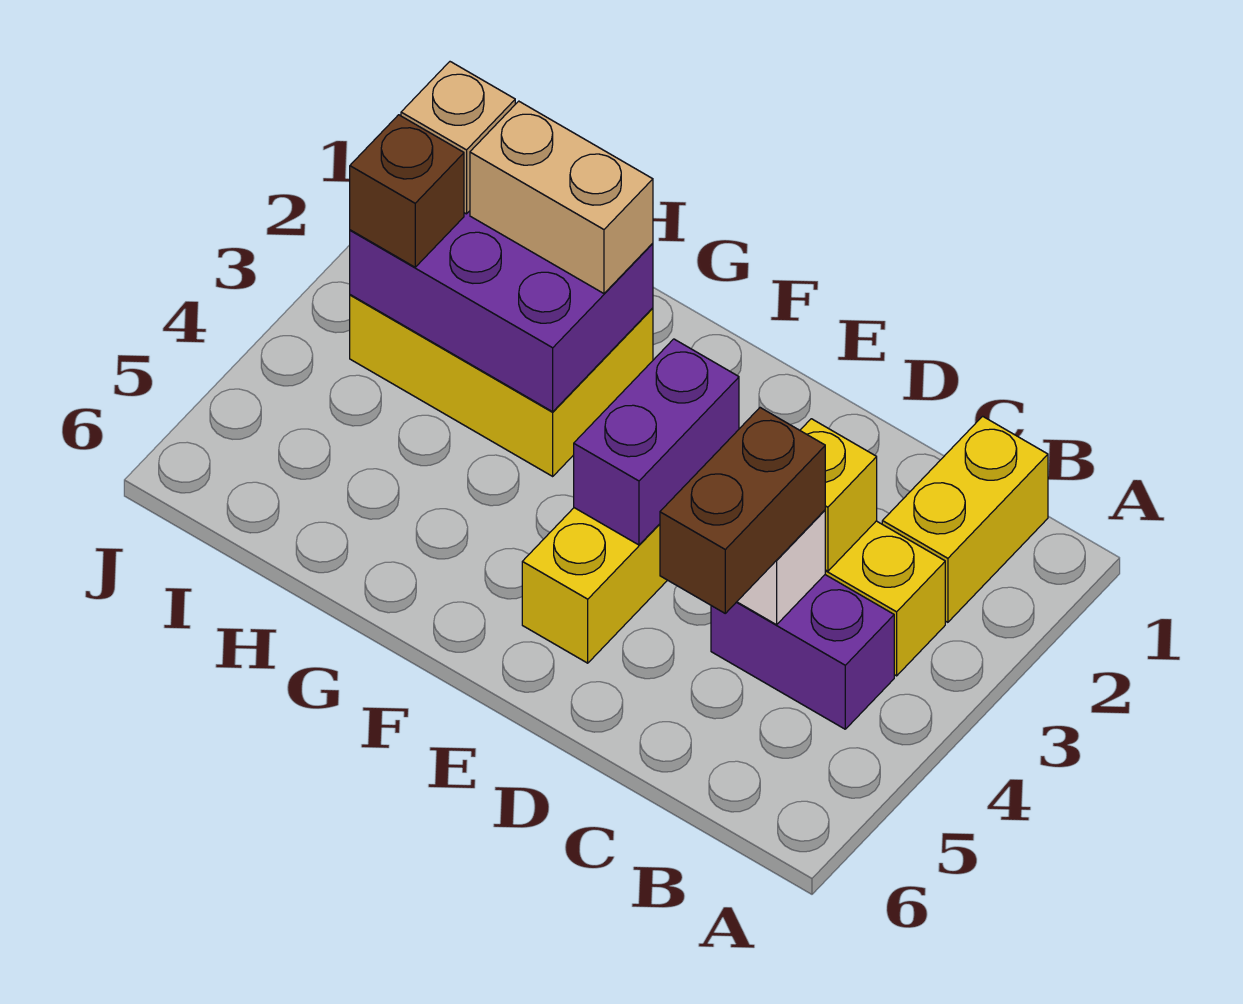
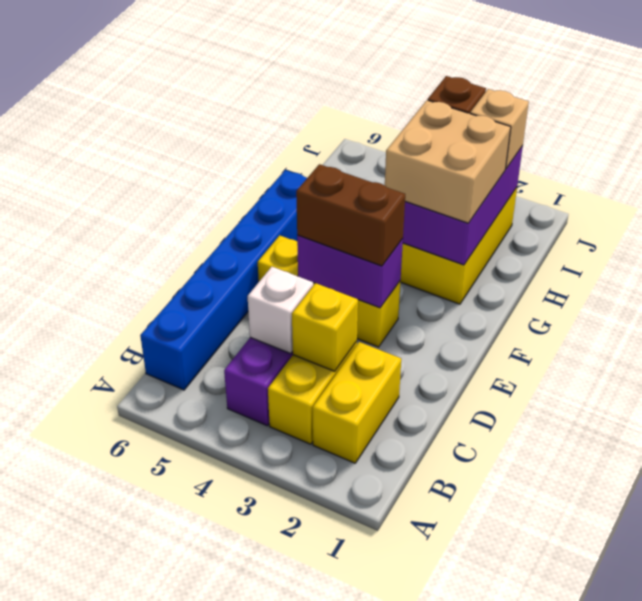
yellow brick B1:B2 level 1 -> yellow brick B2:C2 level 1
none -> blue brick B6:G6 level 1
brown brick C4:C5 level 3 -> brown brick E3:E4 level 3
tan brick G2:H2 level 3 -> tan brick G2:H3 level 3

